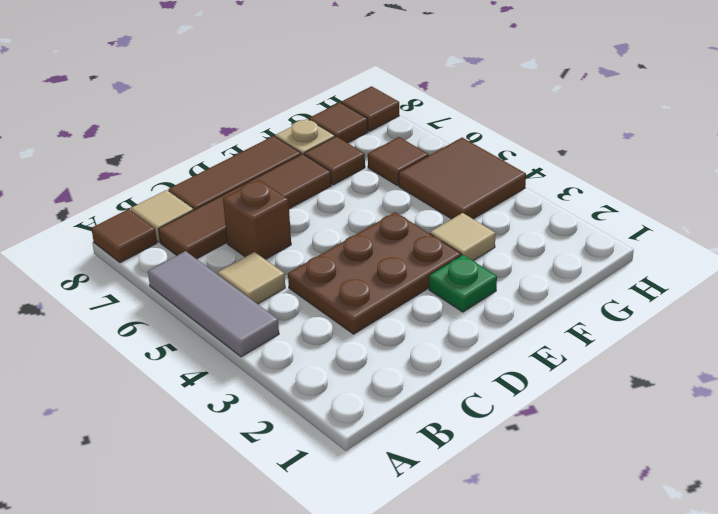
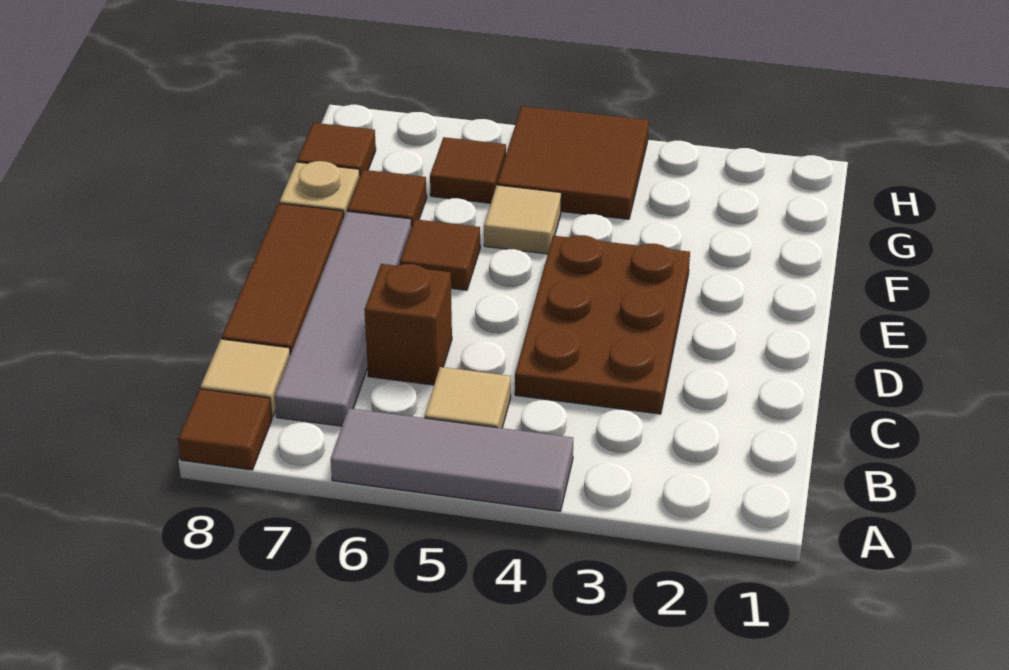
brown tile B7:E7 level 1 -> grey tile B7:E7 level 1
green plate E2 level 1 -> none
tan tile F3 level 1 -> tan tile F5 level 1
brown tile H8 level 1 -> brown tile E6 level 1

